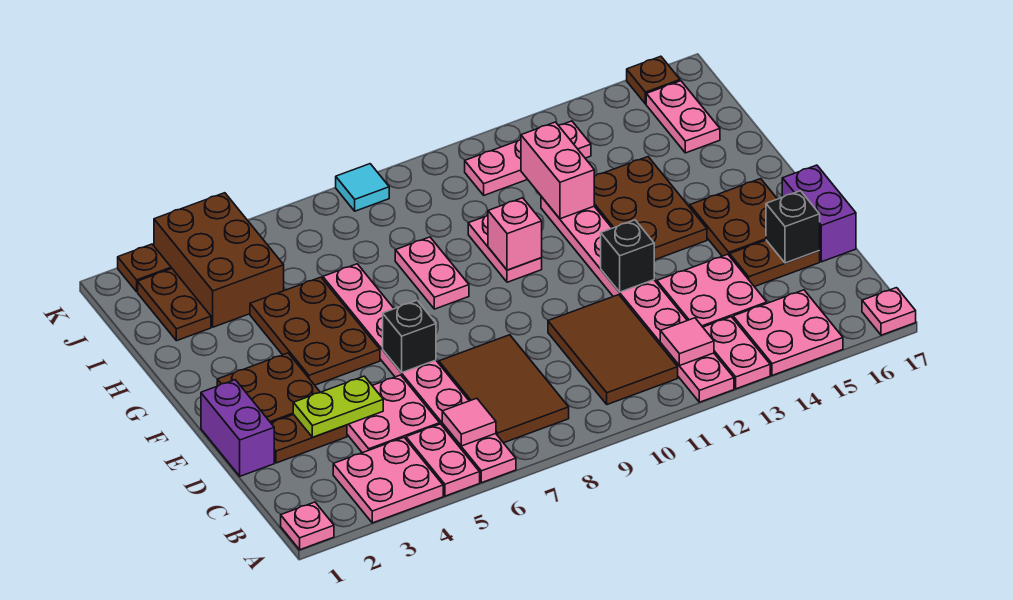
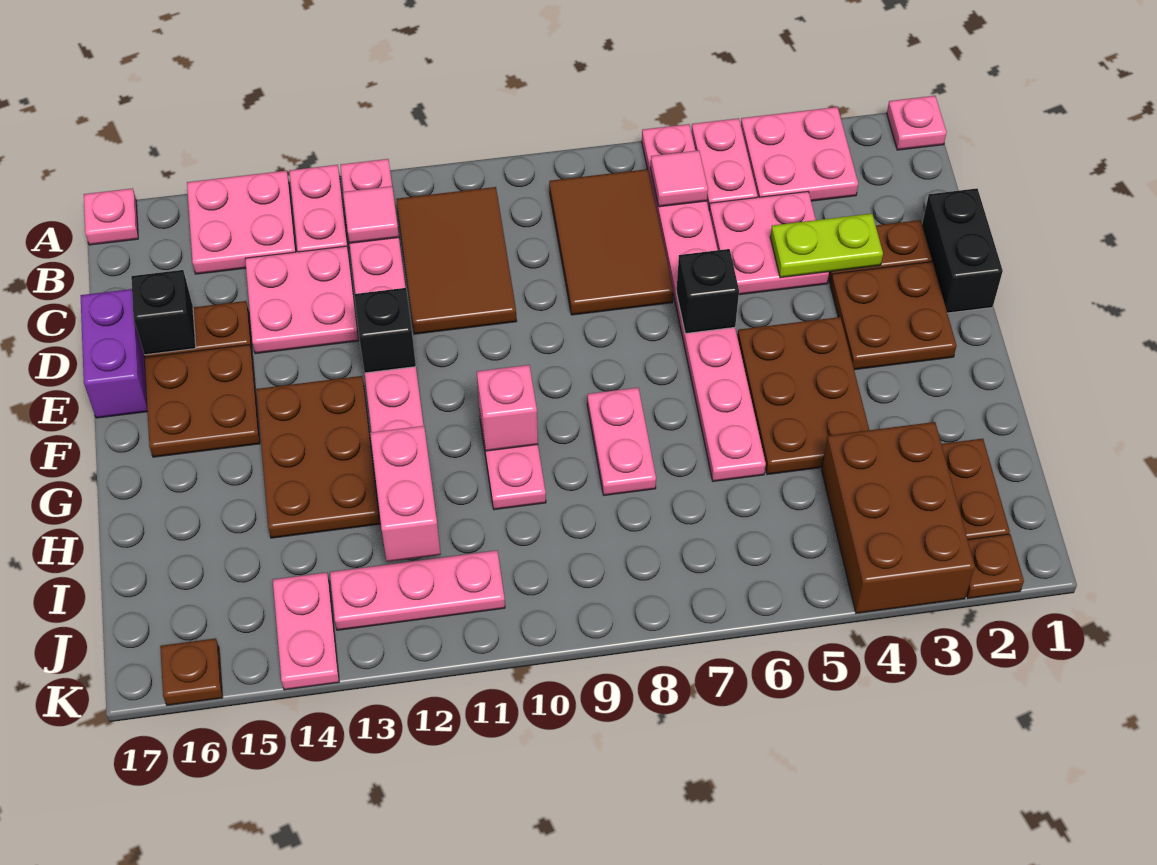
purple brick D1:E1 level 1 -> black brick D1:E1 level 1
pink plate I16:J16 level 1 -> pink plate J14:K14 level 1
cyan tile K8 level 1 -> none

